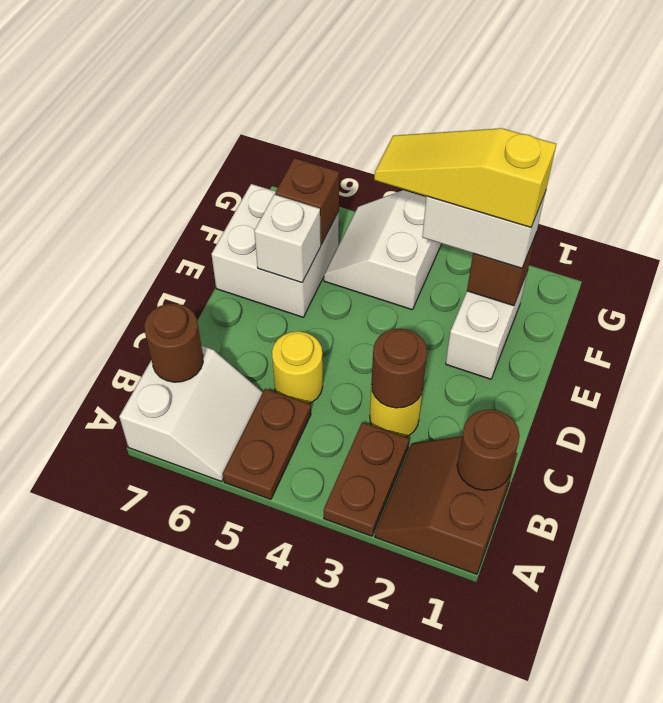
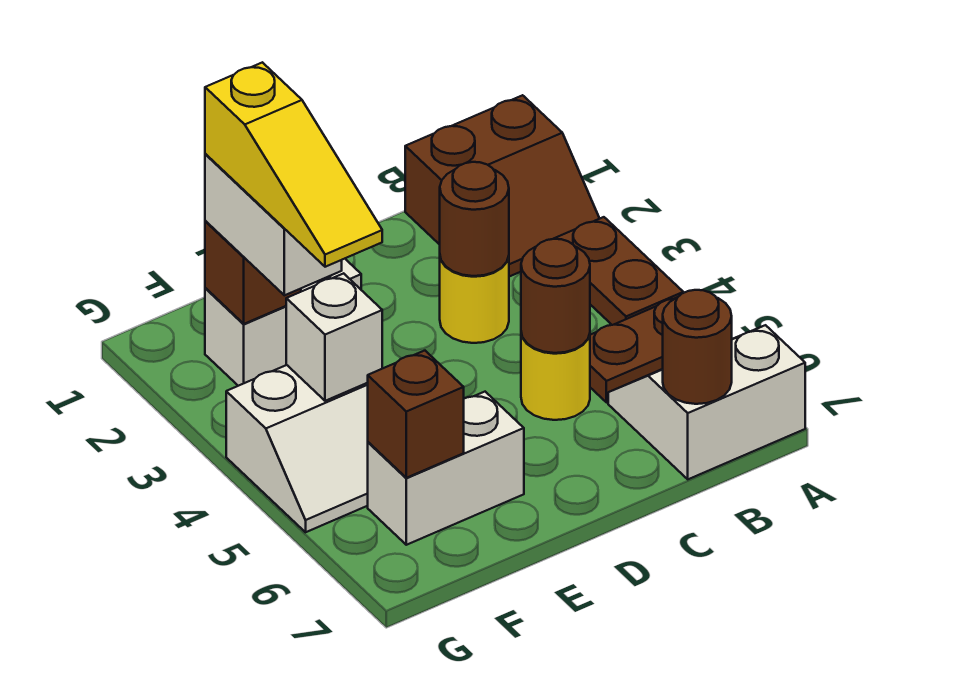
brown plate A3:B3 level 1 -> brown plate A3:A4 level 1
brown round brick B1 level 2 -> brown round brick C5 level 2
white brick E6:F7 level 1 -> white brick E6:F6 level 1
white brick E6 level 2 -> white brick F4 level 2

